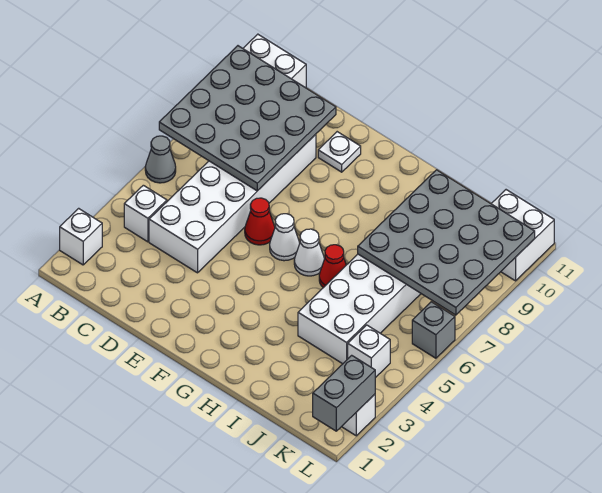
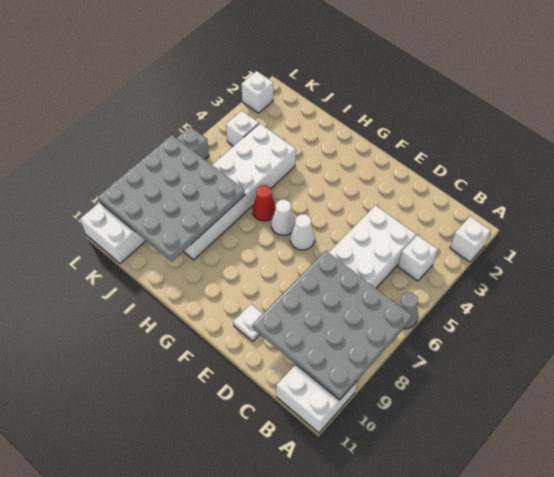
red cone E6 level 1 -> none
grey brick L1:L2 level 2 -> none

